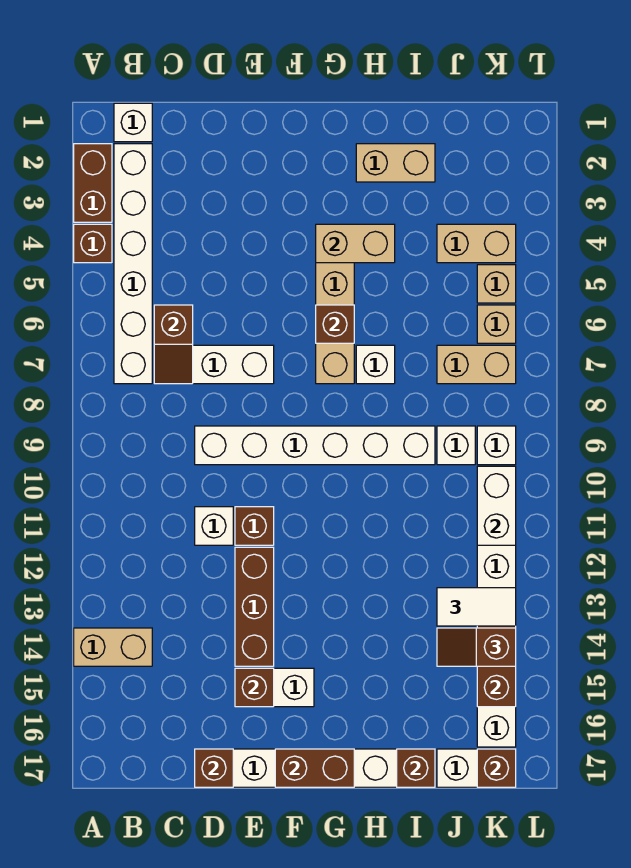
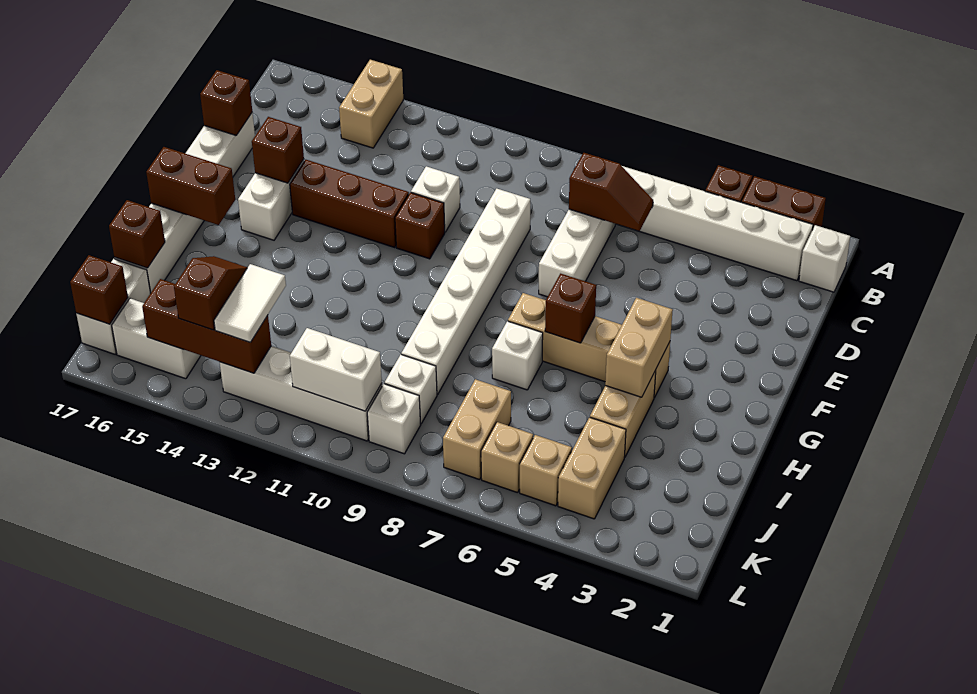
brown slope C6:C7 level 2 top 6 -> brown slope C6:C7 level 2 top 7
brown brick F17:G17 level 2 -> brown brick G16:G17 level 2
tan brick H2:I2 level 1 -> tan brick H4:I4 level 1

